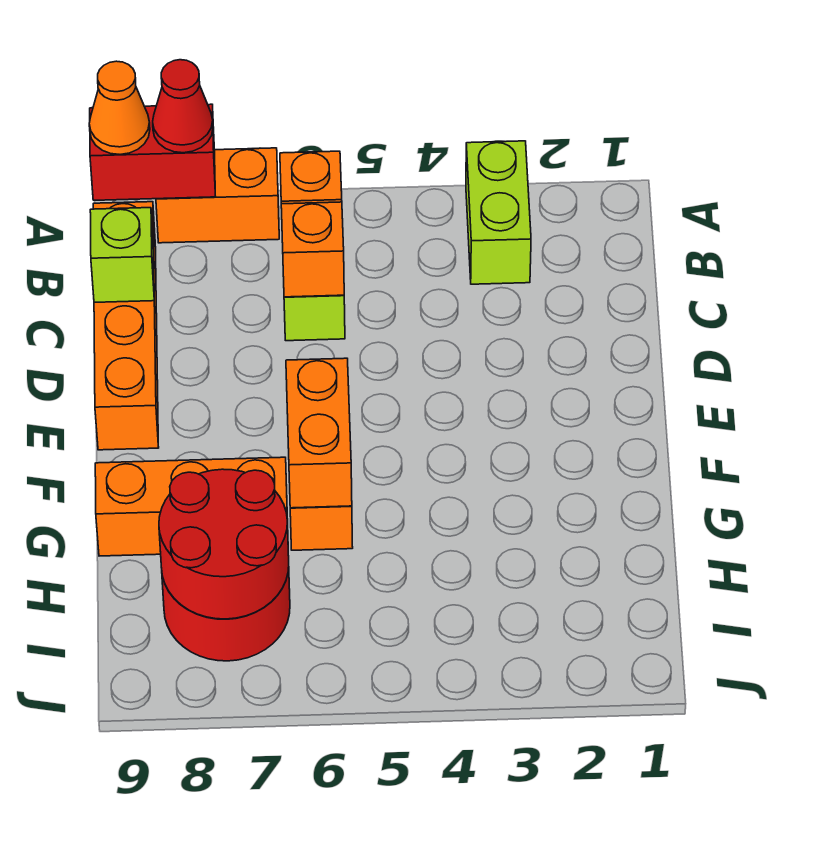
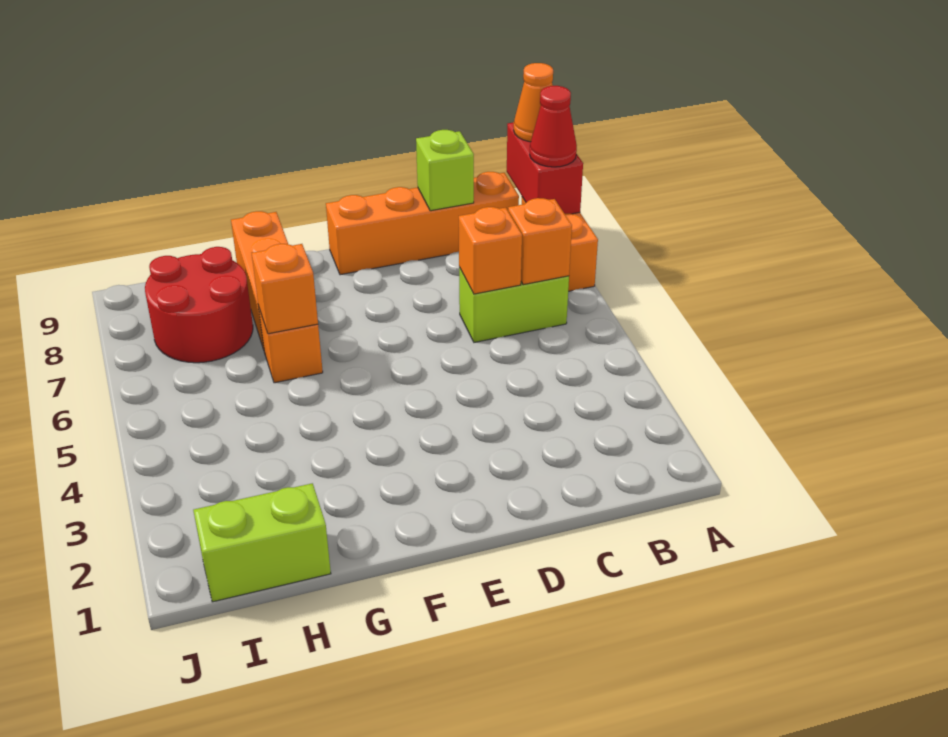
lime brick A3:B3 level 1 -> lime brick H1:I1 level 1
orange brick F6:G6 level 2 -> orange brick G6 level 2
red round brick H7:I8 level 2 -> none

